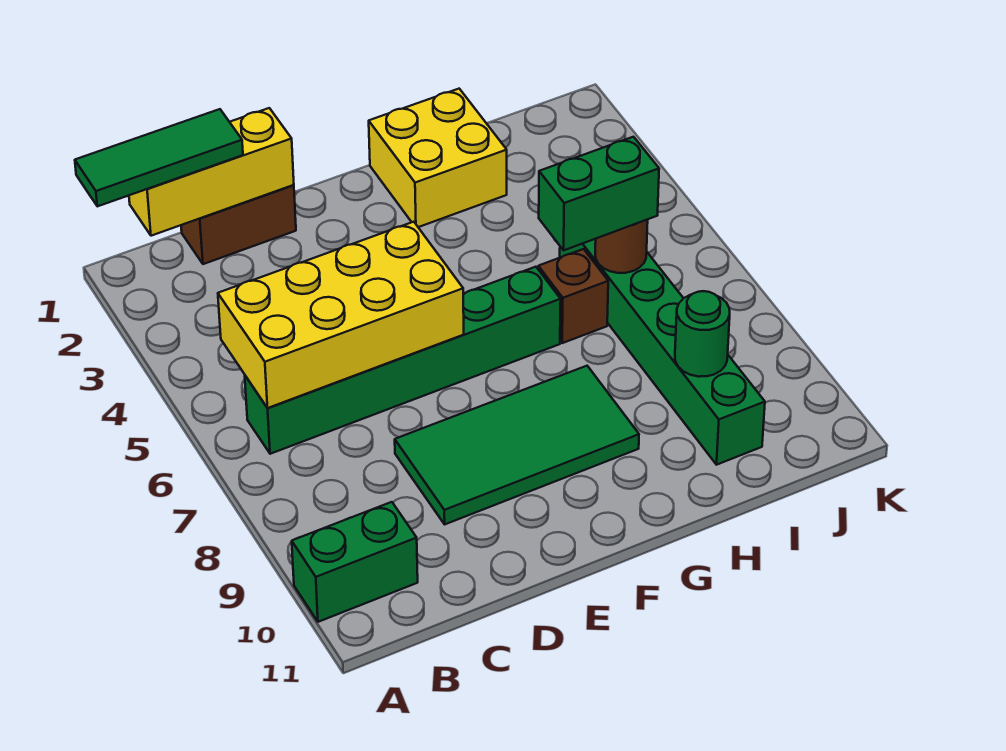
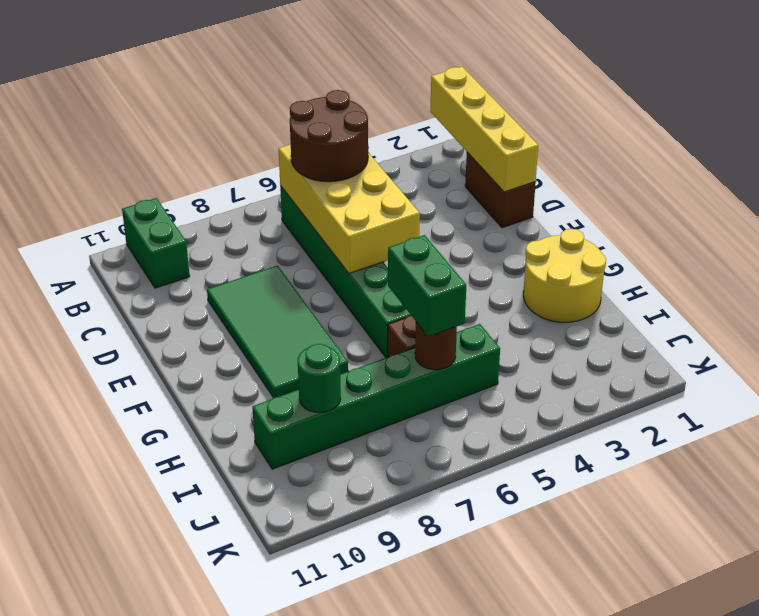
green tile A1:C1 level 3 -> none
yellow brick B1:D1 level 2 -> yellow brick A1:D1 level 2
none -> brown round brick B5:C6 level 3
yellow brick G1:H2 level 1 -> yellow round brick G1:H2 level 1

